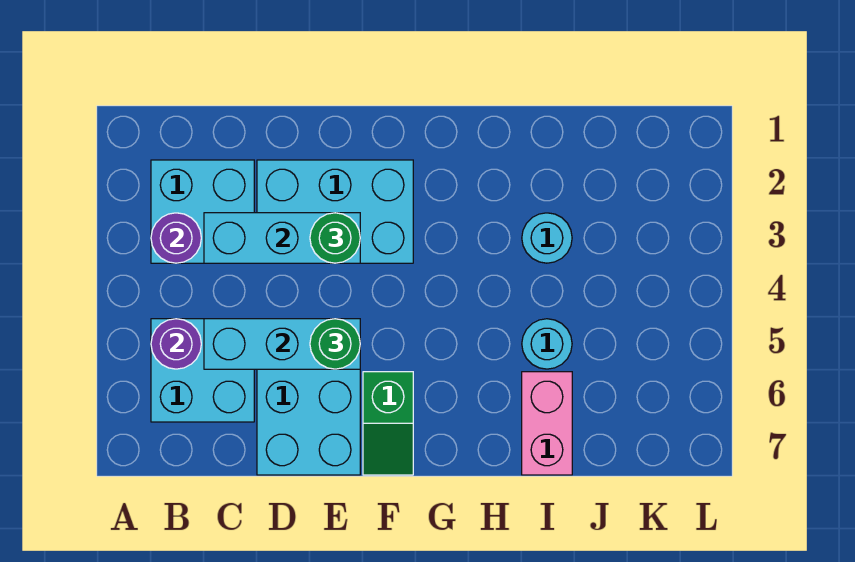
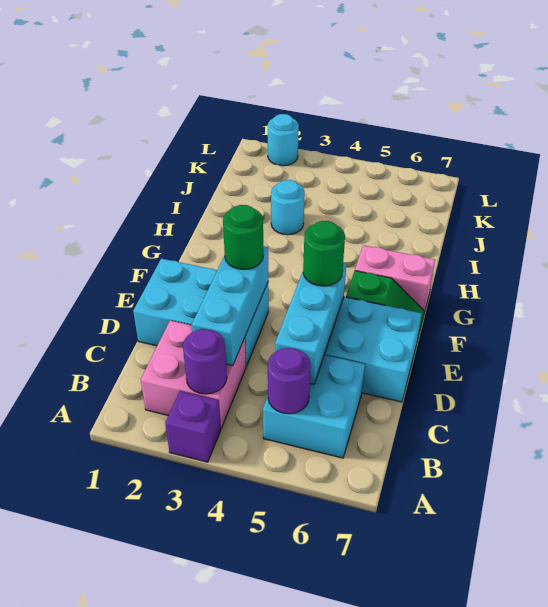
none -> purple brick A3 level 1
cyan brick B2:C3 level 1 -> pink brick B2:C3 level 1
cyan brick D2:F3 level 1 -> cyan brick D1:E3 level 1
cyan round brick I5 level 1 -> cyan round brick L2 level 1
pink brick I6:I7 level 1 -> pink brick G6:G7 level 1

